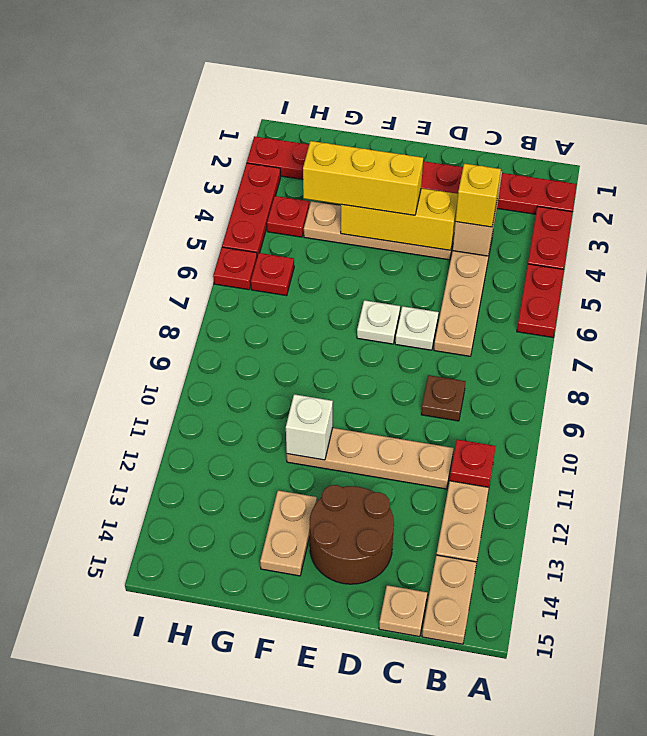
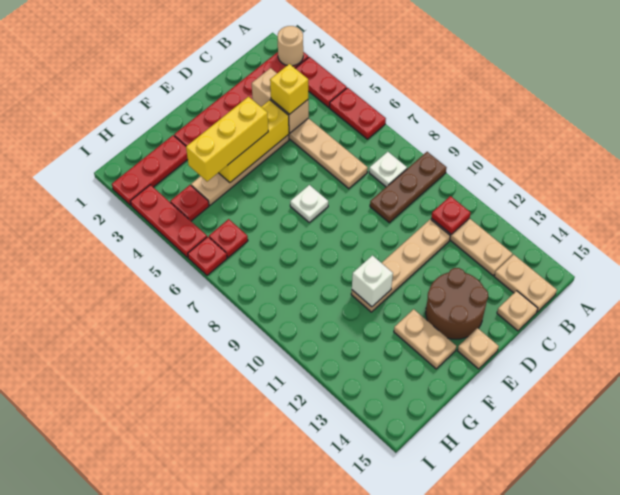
none -> tan round brick A2 level 2
brown plate C9 level 1 -> brown plate A9:C9 level 1
white plate D7 level 1 -> white plate B8 level 1
none -> tan plate E15 level 1

